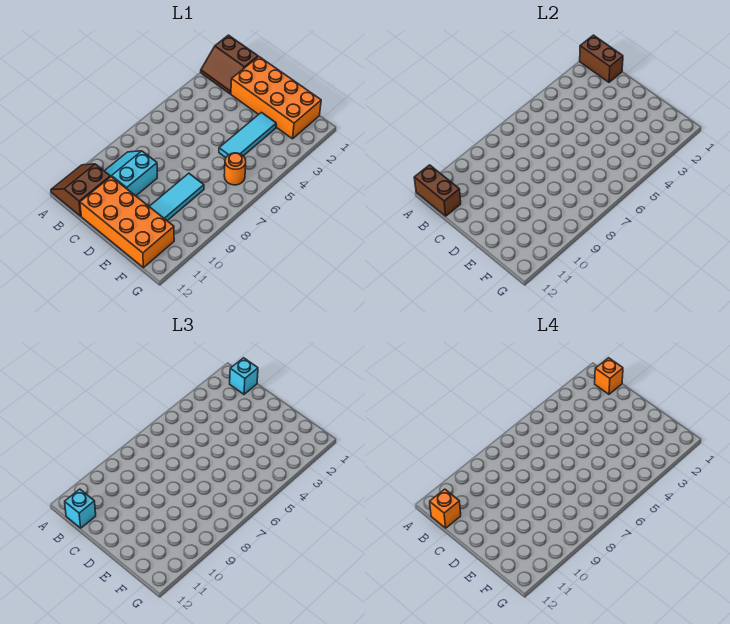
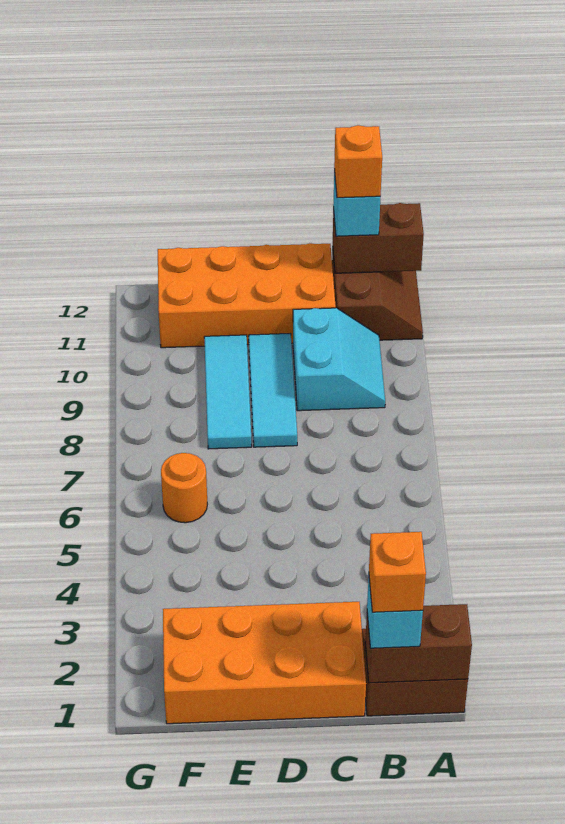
cyan tile E3:E5 level 1 -> cyan tile D8:D10 level 1

